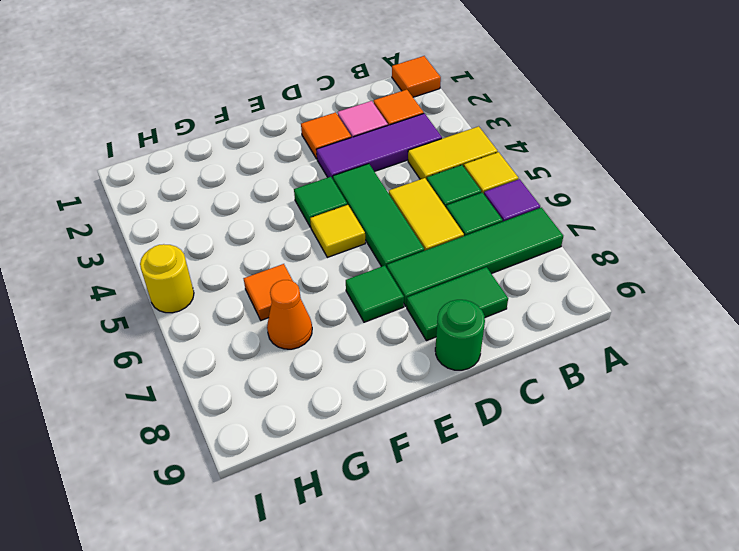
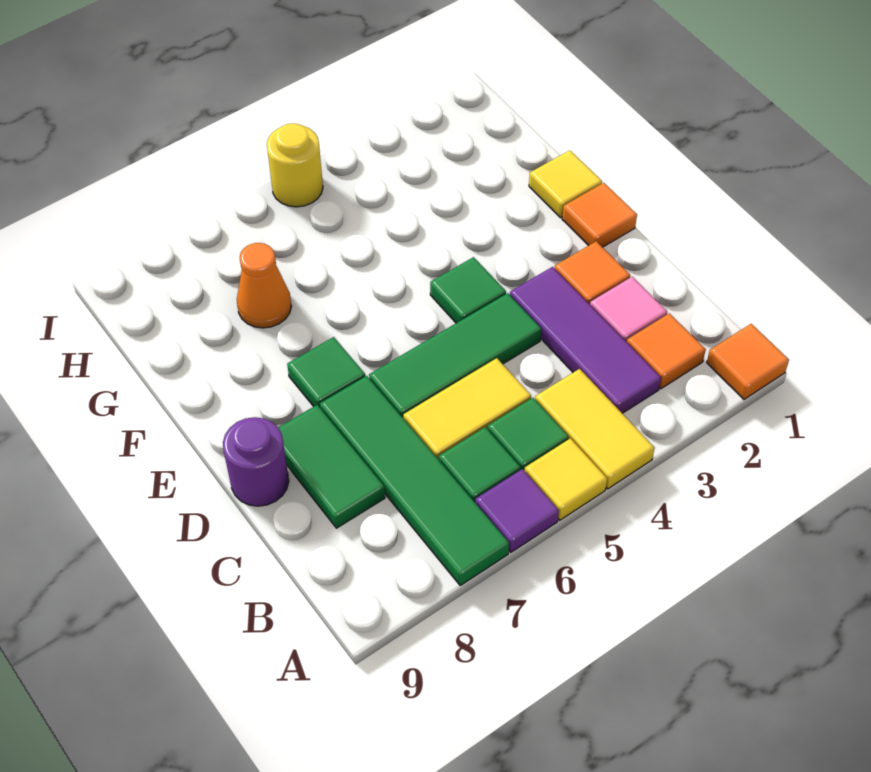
green round brick D9 level 1 -> purple round brick D9 level 1
yellow tile E5 level 1 -> yellow tile F1 level 1
orange tile G6 level 1 -> orange tile E1 level 1

